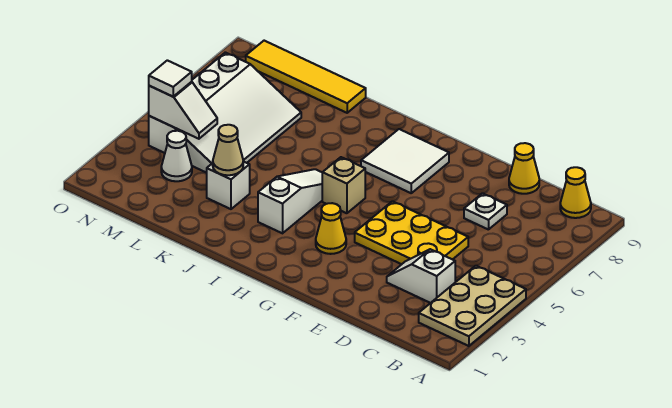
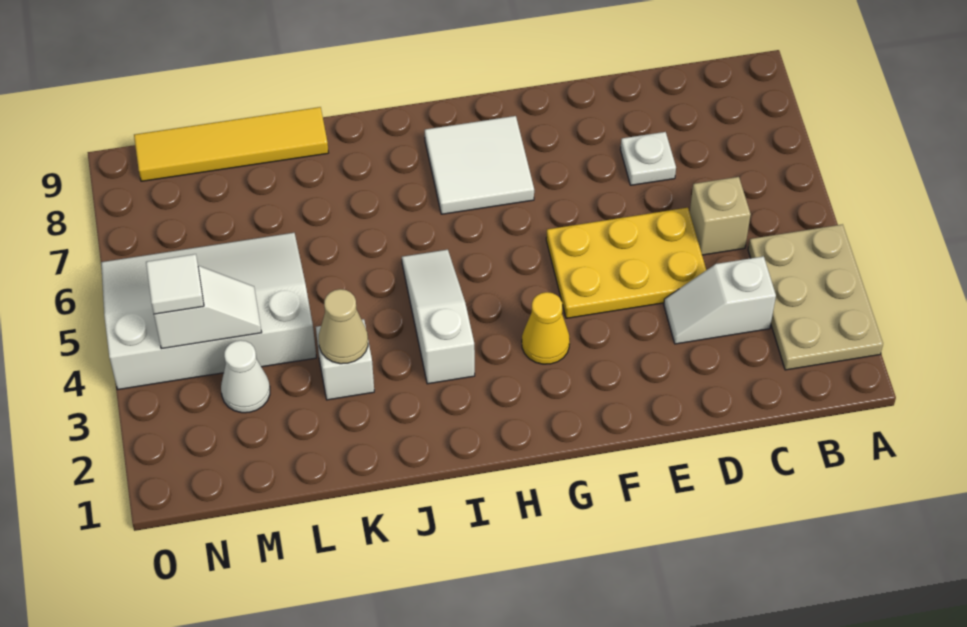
yellow cone B9 level 1 -> none
yellow cone D9 level 1 -> none
tan brick H5 level 1 -> tan brick C5 level 1
white slope L4:N7 level 1 top N -> white slope L4:O6 level 1 top 4

